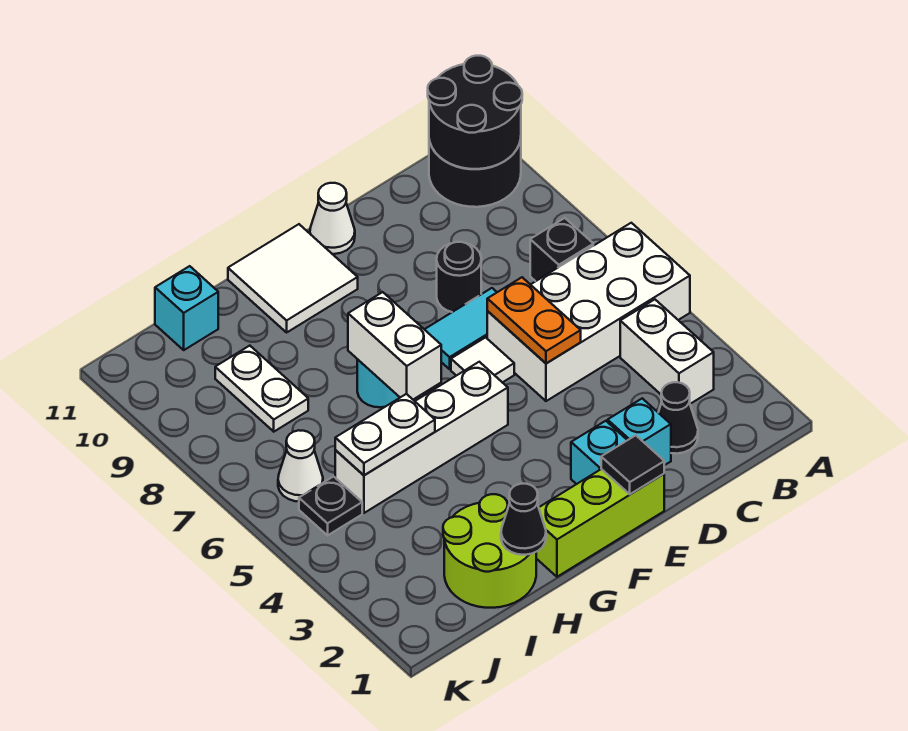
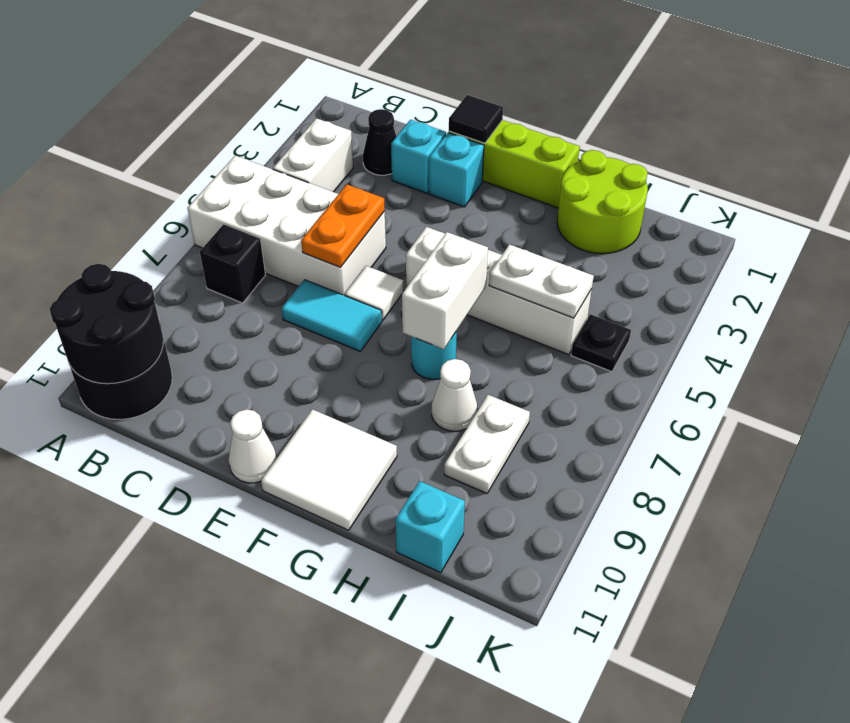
black round brick D8 level 1 -> none
black cone H1 level 2 -> none
white cone J6 level 1 -> white cone H8 level 1

